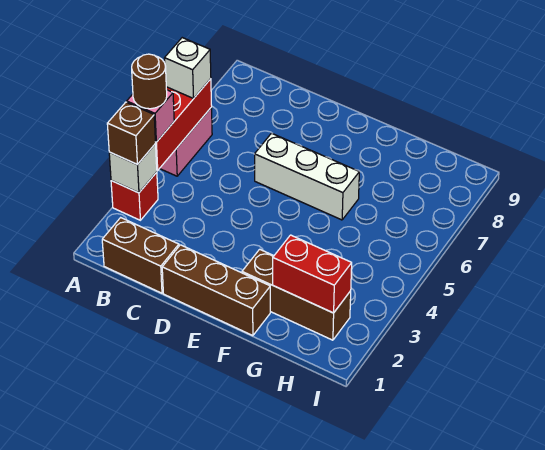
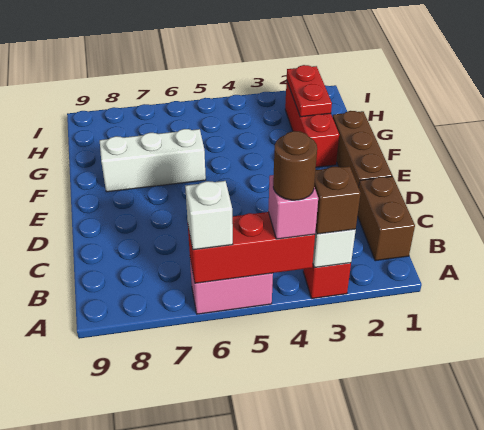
white brick D6:F6 level 1 -> white brick F6:F8 level 1
brown brick F2:H2 level 1 -> red brick F2:H2 level 1
red brick G2:H2 level 2 -> red plate G2:H2 level 2

